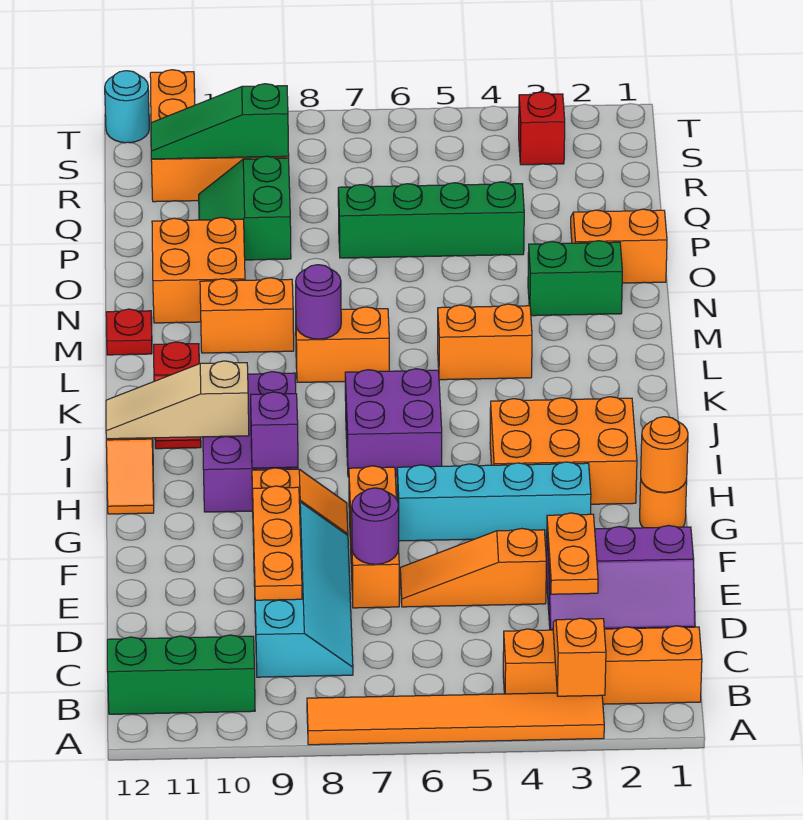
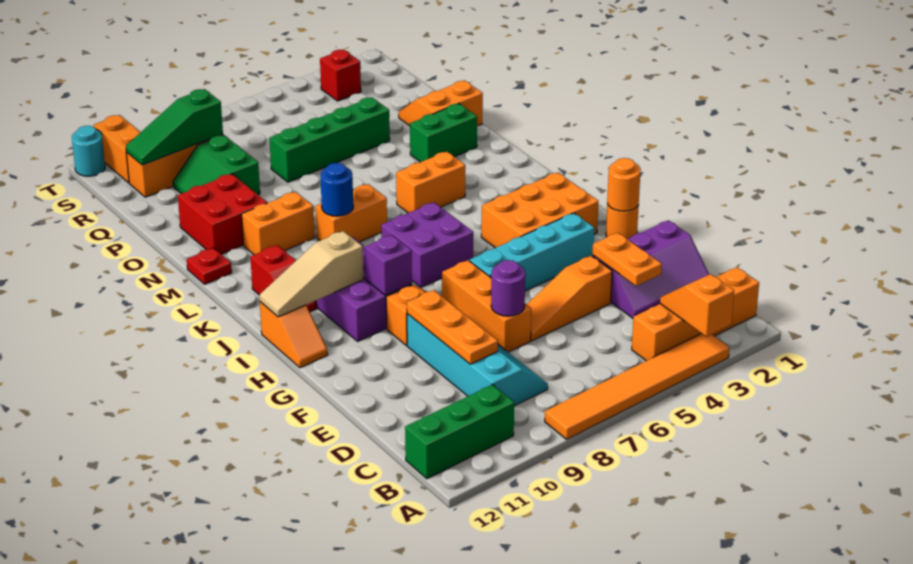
purple round brick L8 level 2 -> blue round brick L8 level 2
orange brick N10:O11 level 1 -> red brick N10:O11 level 1

